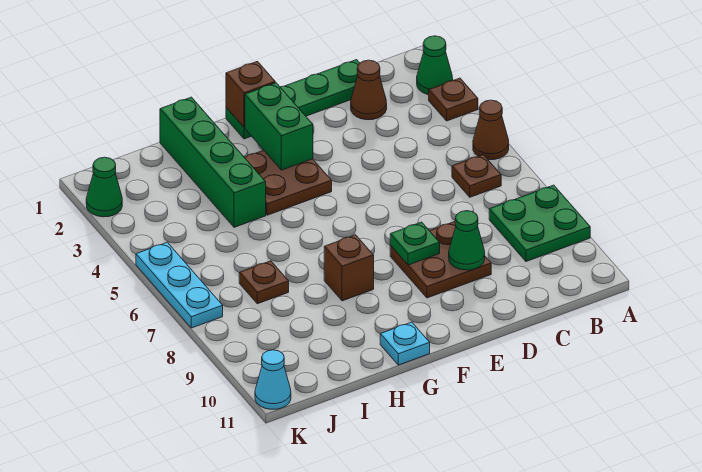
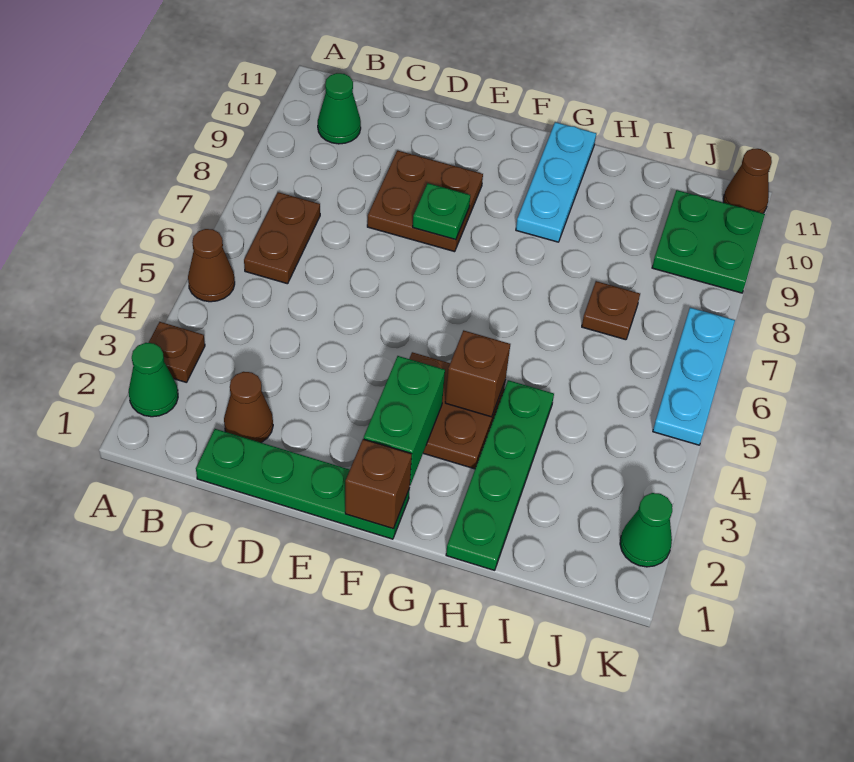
green plate A8:B9 level 1 -> green plate J9:K10 level 1
brown plate B6 level 1 -> brown plate B6:B7 level 1
green cone D9 level 2 -> green cone B10 level 1
brown brick G8 level 1 -> brown brick G4 level 2
cyan plate G11 level 1 -> cyan plate G9:G11 level 1
green brick H1:H4 level 1 -> green plate H1:H4 level 1
cyan cone K11 level 1 -> brown cone K11 level 1

